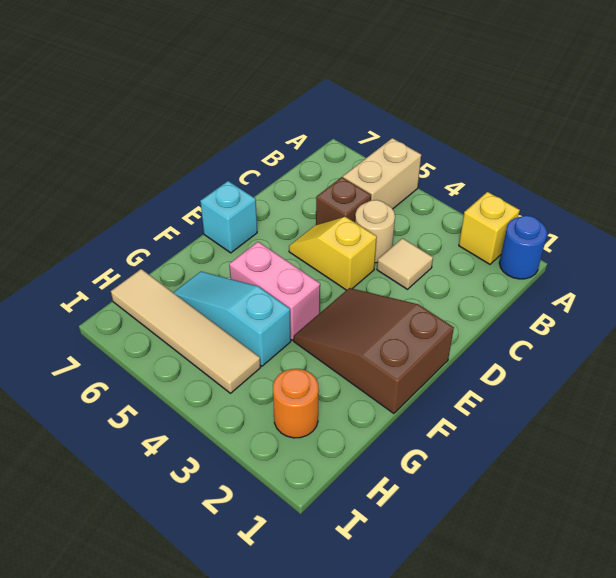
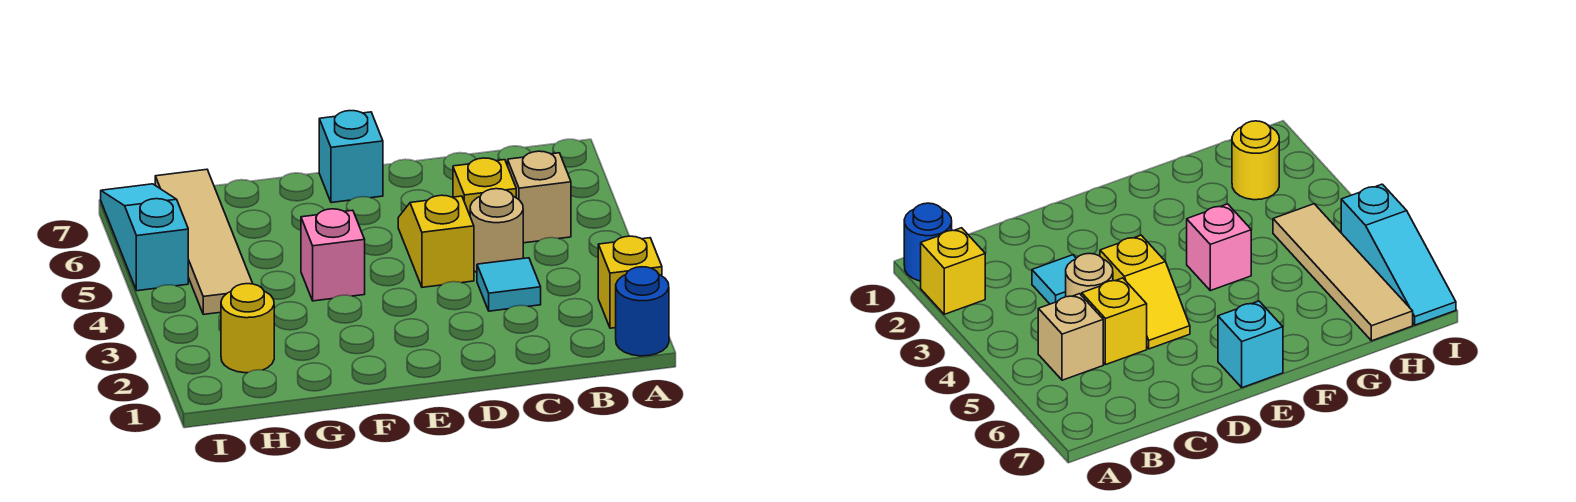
tan brick A5:B5 level 1 -> tan brick B5 level 1
tan tile C3 level 1 -> cyan tile C3 level 1
brown brick C5 level 1 -> yellow brick C5 level 1
brown slope E1:F3 level 1 top 1 -> none
pink brick F4:F5 level 1 -> pink brick F4 level 1
cyan slope G4:G6 level 1 top 4 -> cyan slope I5:I7 level 1 top 5
orange round brick H2 level 1 -> yellow round brick H2 level 1

